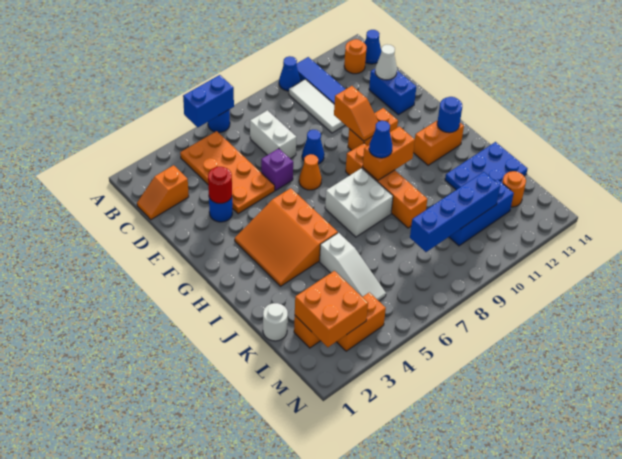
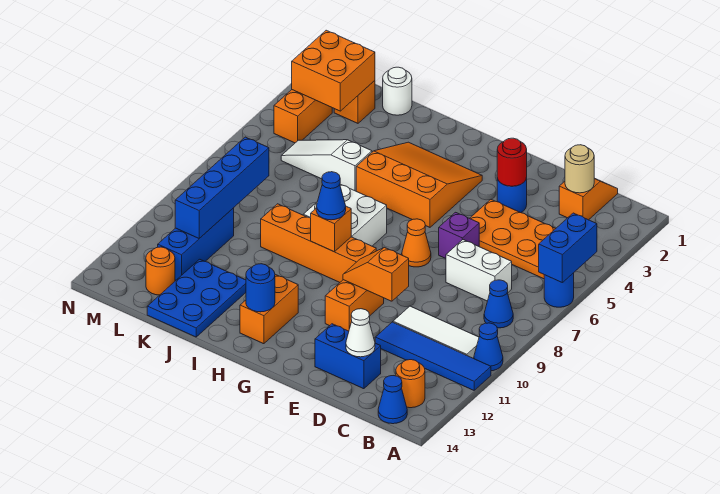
none -> tan round brick C2 level 2
blue cone E8 level 1 -> blue cone B8 level 1
orange brick H9:H10 level 2 -> orange brick H9 level 2

